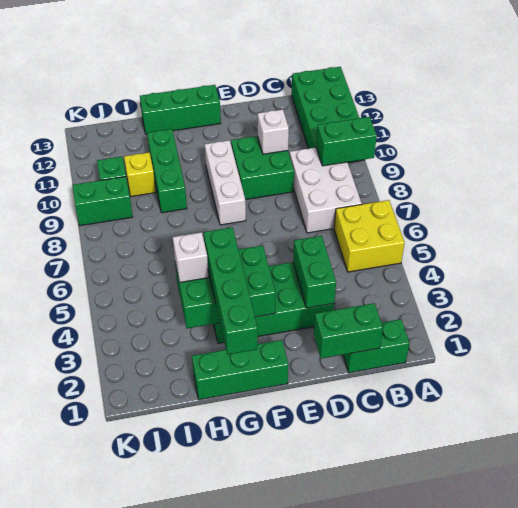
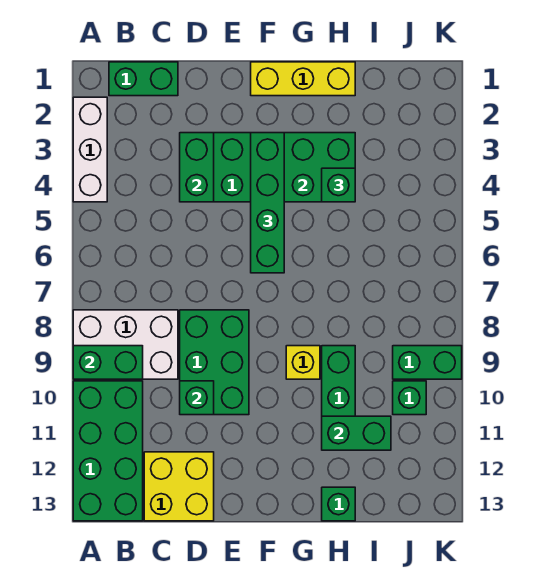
yellow brick A5:B6 level 1 -> yellow brick C12:D13 level 1
white brick B7:C9 level 1 -> white brick A8:C9 level 1
green brick C1:D1 level 2 -> green brick H11:I11 level 2
green brick D9:E10 level 1 -> green brick D8:E10 level 1
white brick D10 level 2 -> green brick D10 level 2
green brick F1:H1 level 1 -> yellow brick F1:H1 level 1
white brick F8:F10 level 1 -> white brick A2:A4 level 1
green brick F13:H13 level 1 -> green brick H13 level 1
green brick G1:G4 level 3 -> green brick F3:F6 level 3
white brick H4 level 3 -> green brick H4 level 3
yellow brick I10 level 1 -> yellow brick G9 level 1

